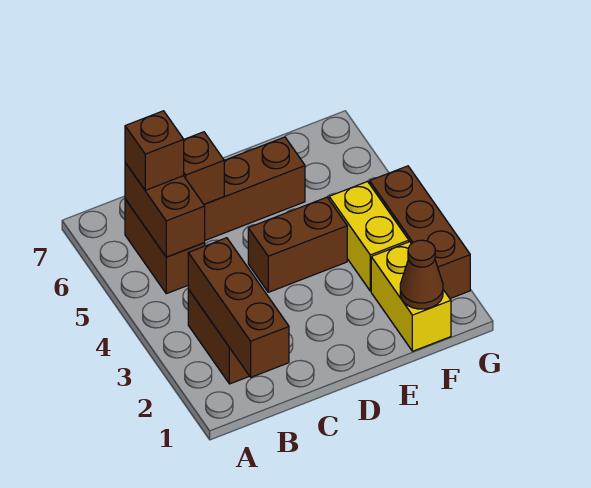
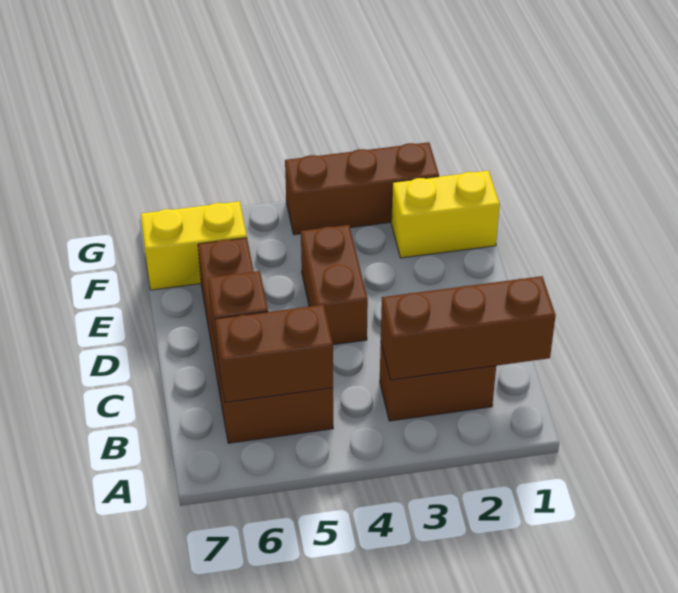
brown brick B6 level 3 -> none
brown cone F1 level 2 -> none
yellow brick F3:F4 level 1 -> yellow brick F6:F7 level 1

